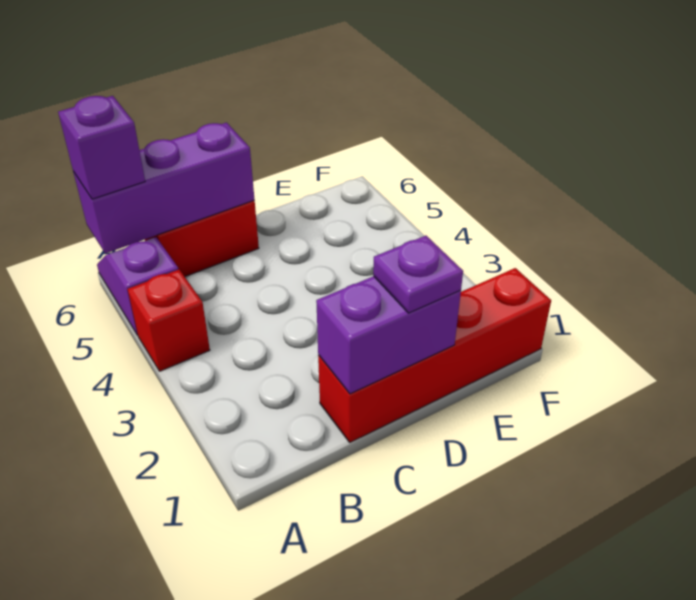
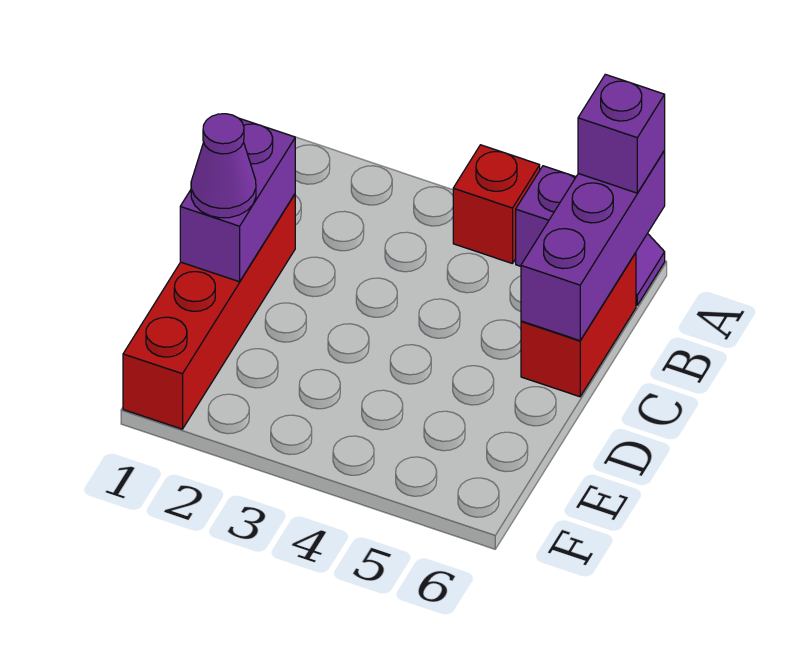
purple plate D1 level 3 -> purple cone D1 level 3

